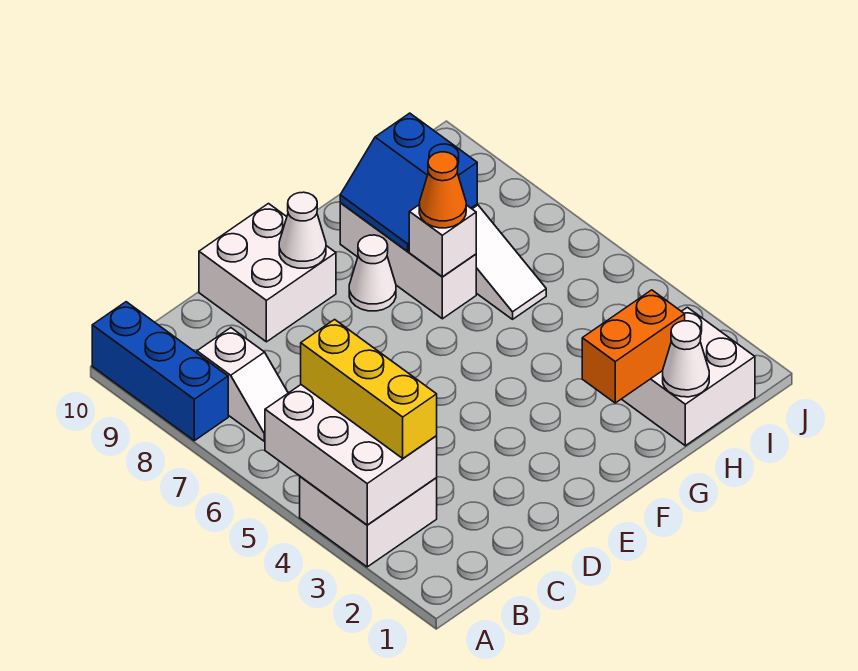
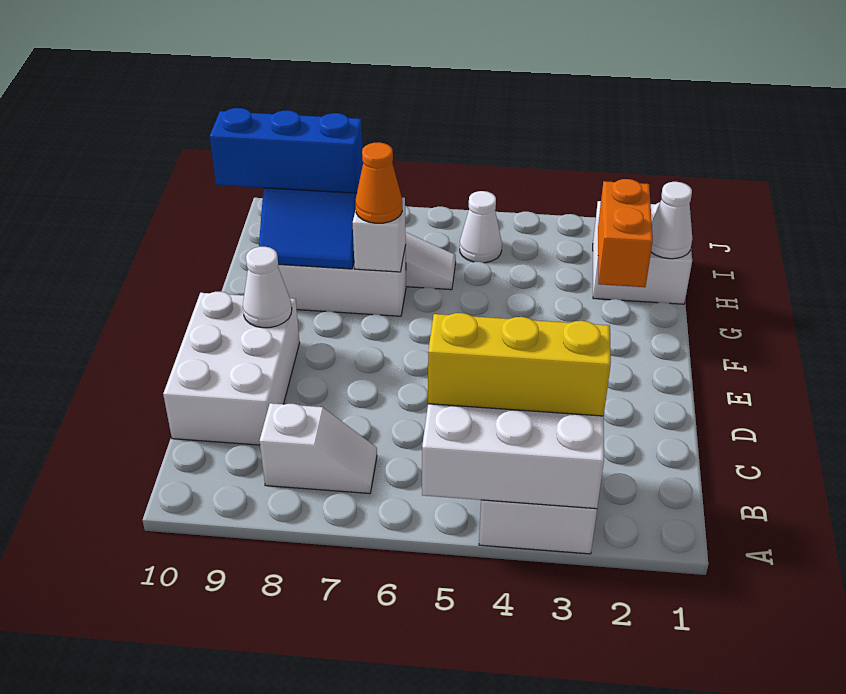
blue brick A8:A10 level 1 -> blue brick H8:H10 level 3
white brick D9:E10 level 1 -> white brick C9:E10 level 1
white cone F8 level 1 -> white cone I5 level 1

